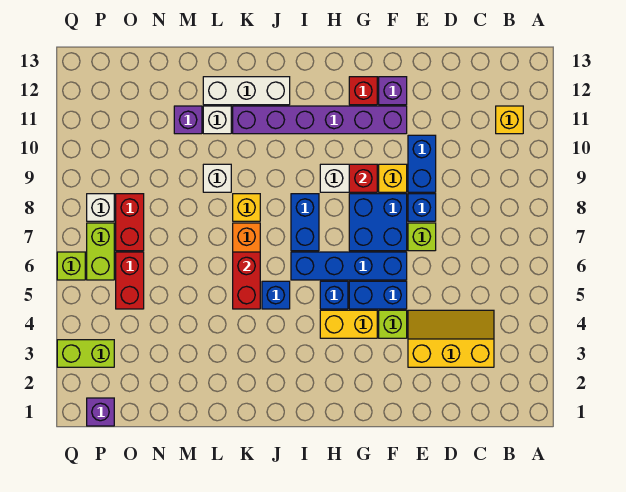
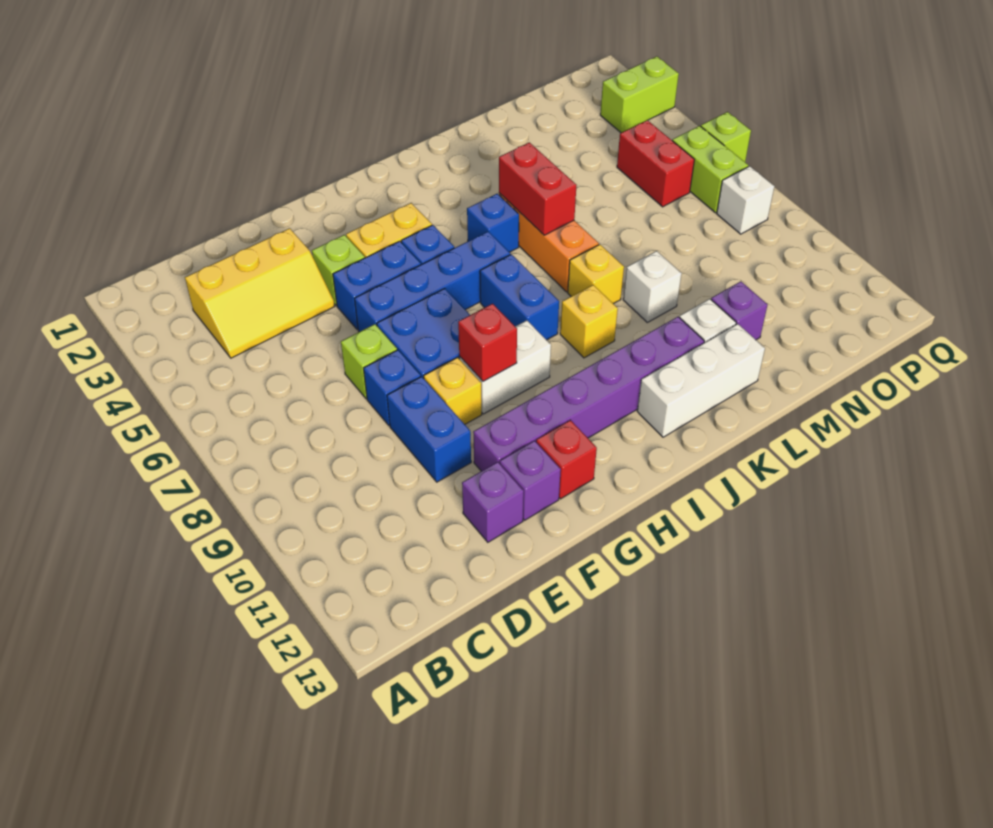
yellow brick B11 level 1 -> yellow brick J9 level 1
red brick O7:O8 level 1 -> none
purple brick P1 level 1 -> purple brick E12 level 1

